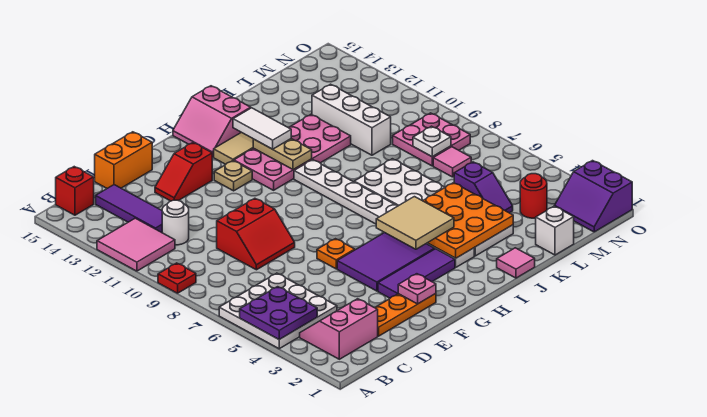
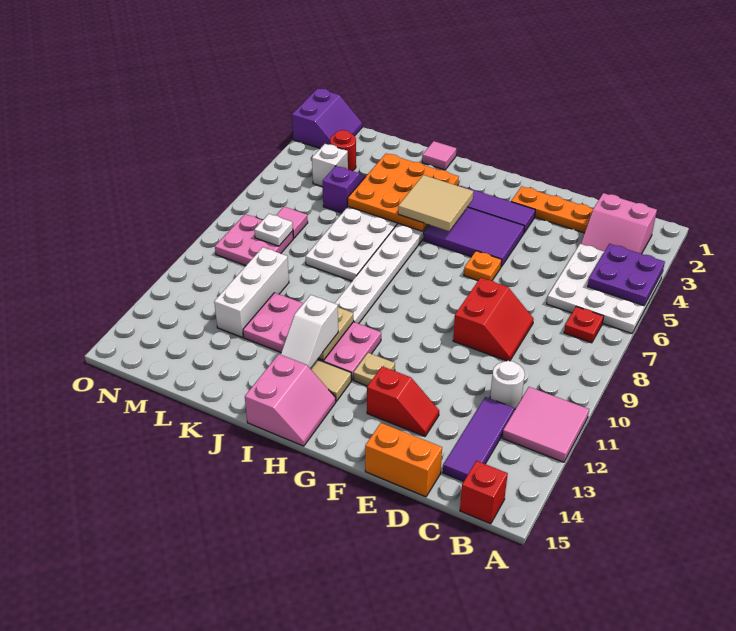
red plate A9 level 1 -> red plate B7 level 1
red slope D8:E9 level 1 top 9 -> red slope D8:E9 level 1 top E
pink plate F2 level 2 -> none
white tile I12:I13 level 3 -> white slope I12:I13 level 3 top 12
white brick L1 level 1 -> white brick M4 level 1

